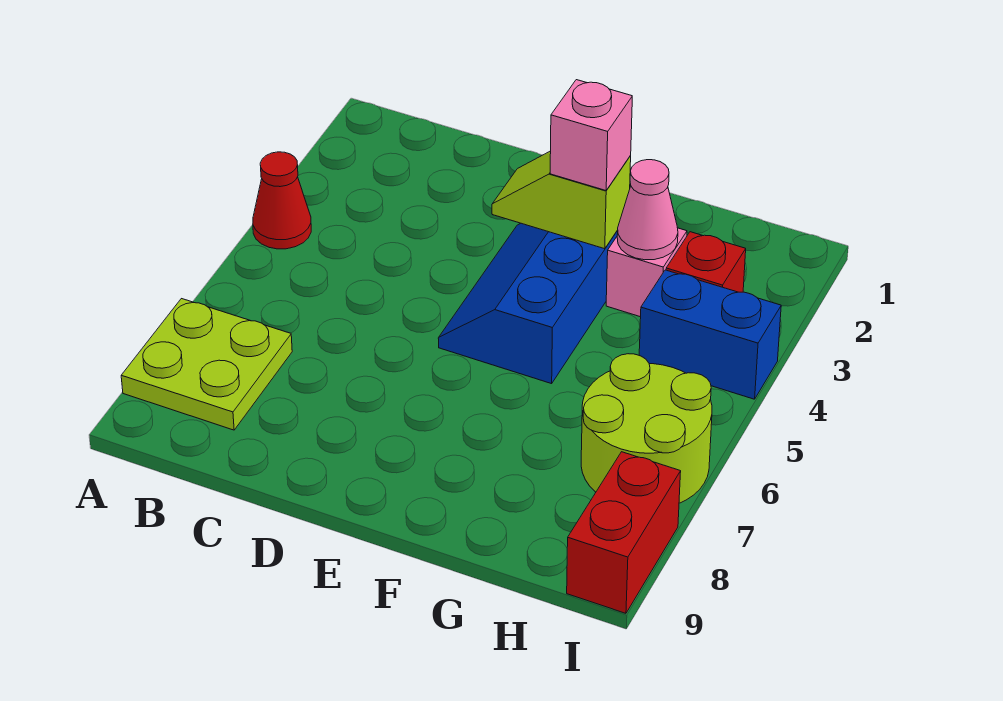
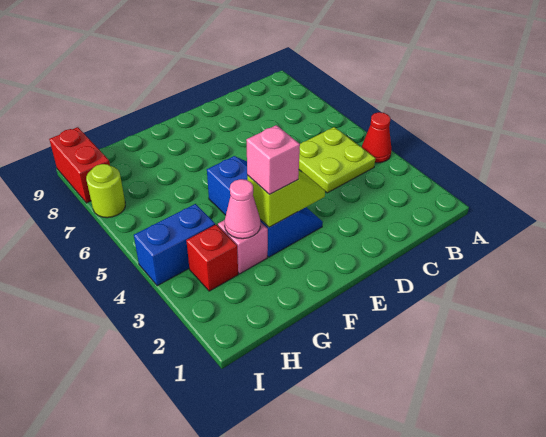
lime plate A7:B8 level 1 -> lime plate B4:C5 level 1
lime round brick H6:I7 level 1 -> lime round brick I7 level 1

